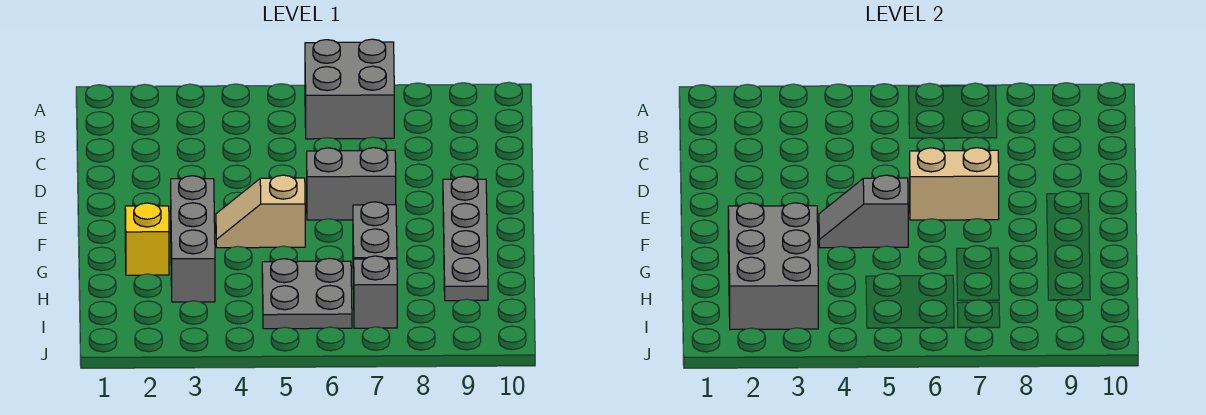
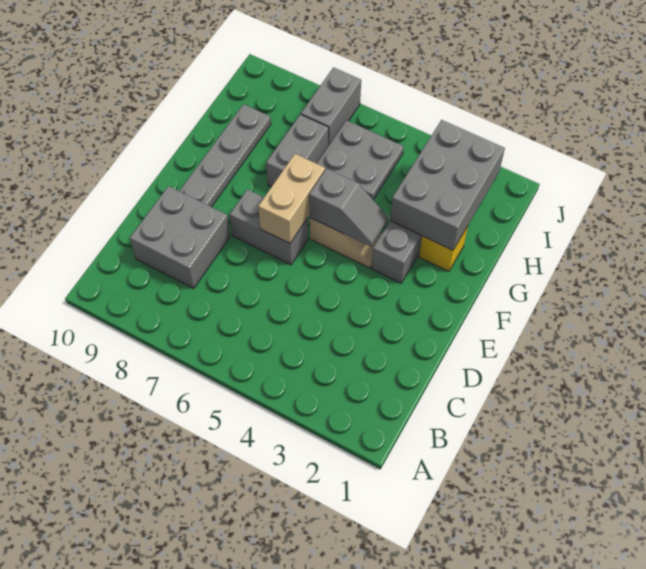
grey brick A6:B7 level 1 -> grey brick C8:D9 level 1
tan brick E6:E7 level 2 -> tan brick E6:F6 level 2
grey brick I7 level 1 -> grey brick I7:J7 level 1

